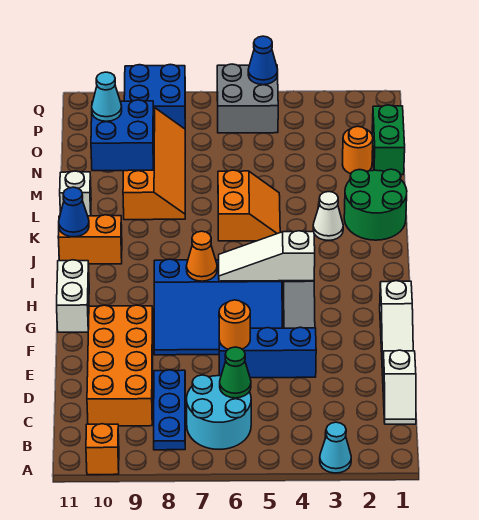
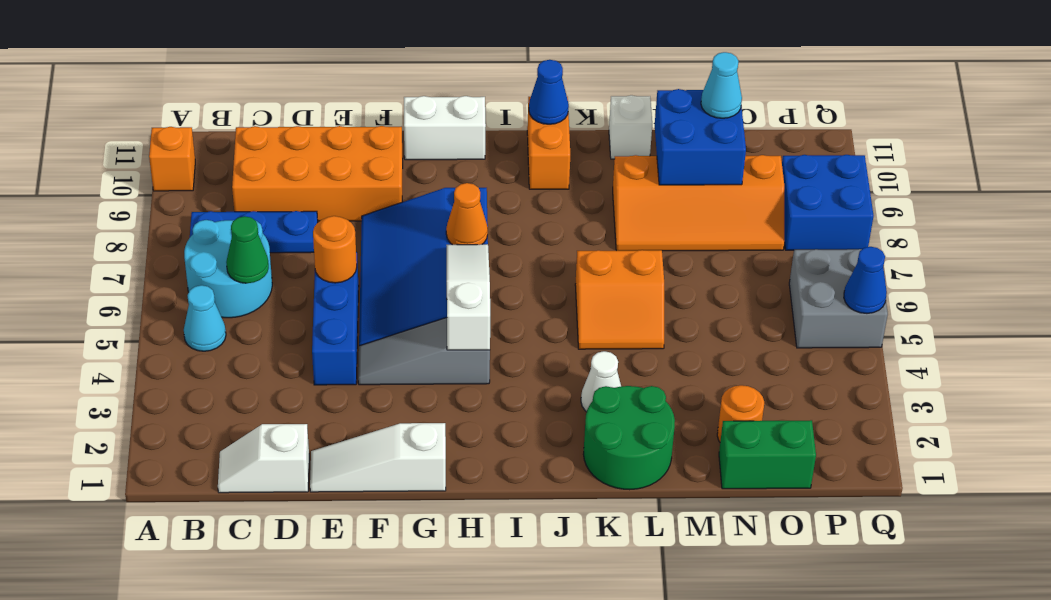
cyan cone A3 level 1 -> cyan cone B5 level 1

